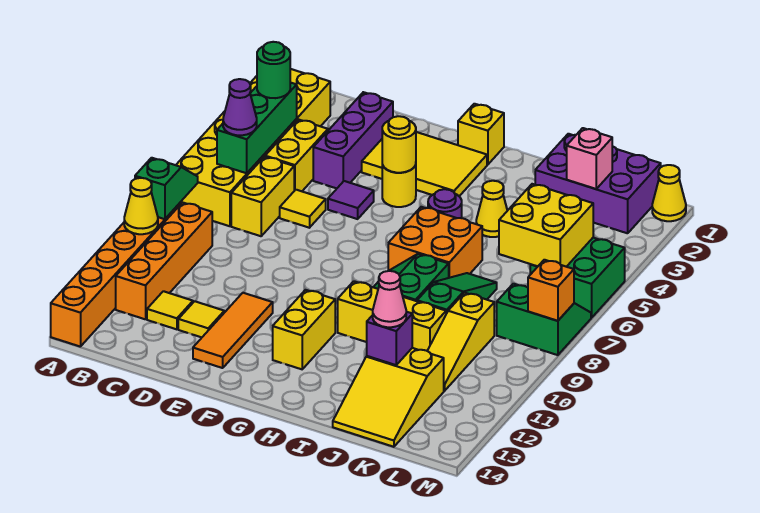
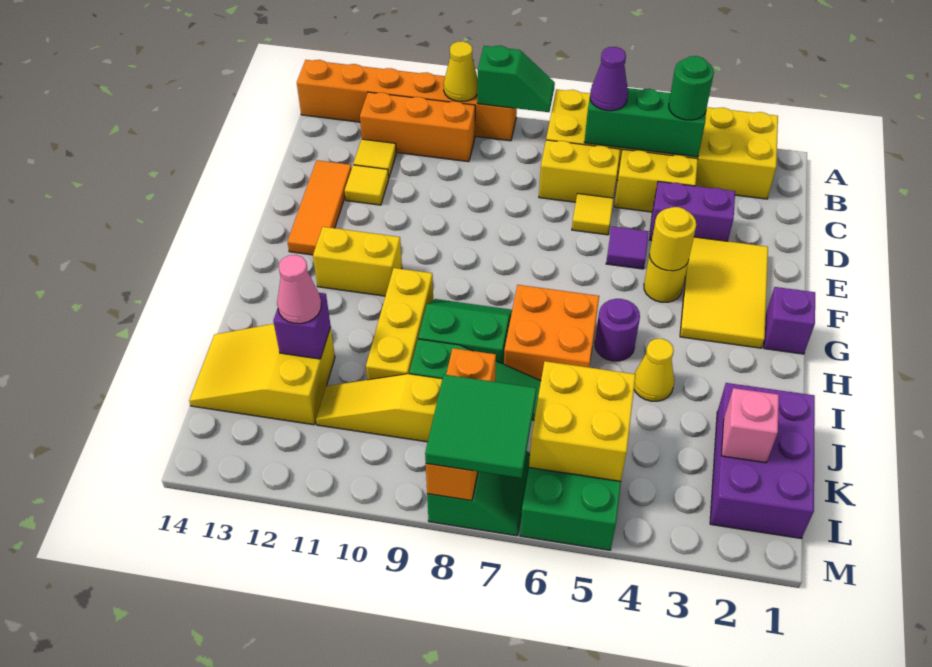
orange brick B9:B12 level 1 -> orange brick B10:B12 level 1
purple brick D2:D4 level 1 -> purple brick D3:D4 level 1
orange tile E11:E13 level 1 -> orange tile D13:F13 level 1
yellow brick G1 level 1 -> purple brick G1 level 1
none -> green tile L7:M8 level 3
yellow cone M1 level 1 -> none
orange brick M8 level 2 -> orange brick K8:M8 level 2

